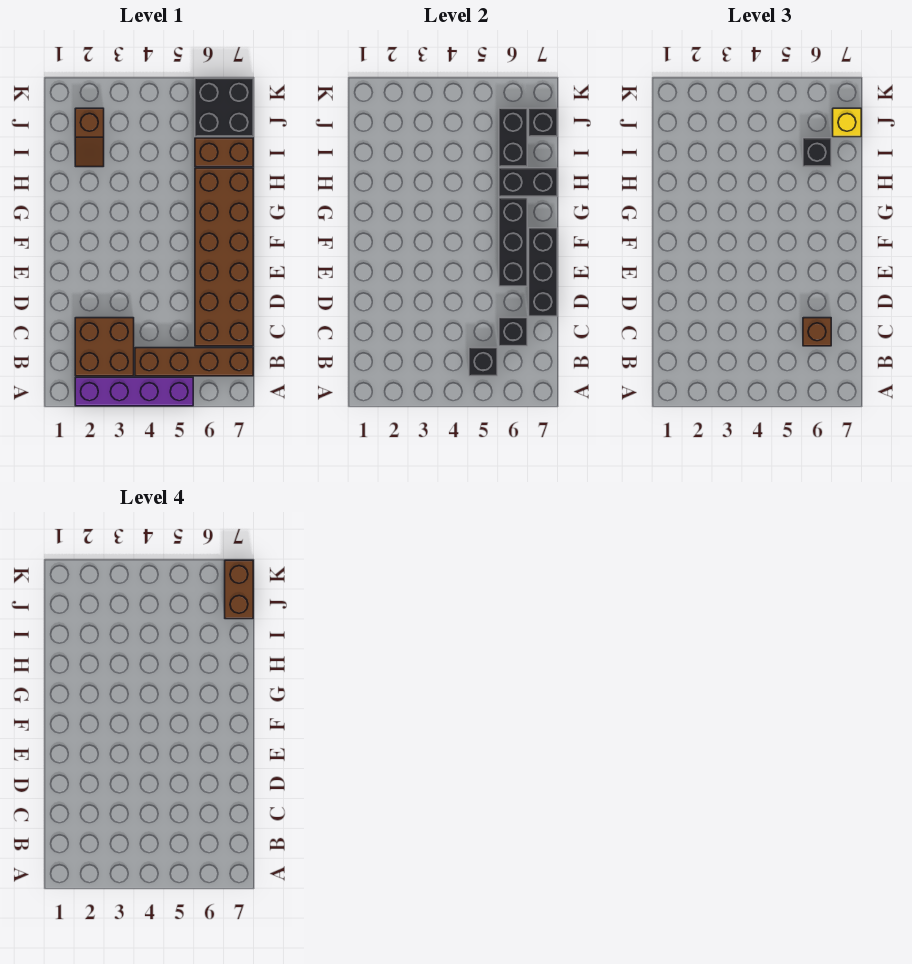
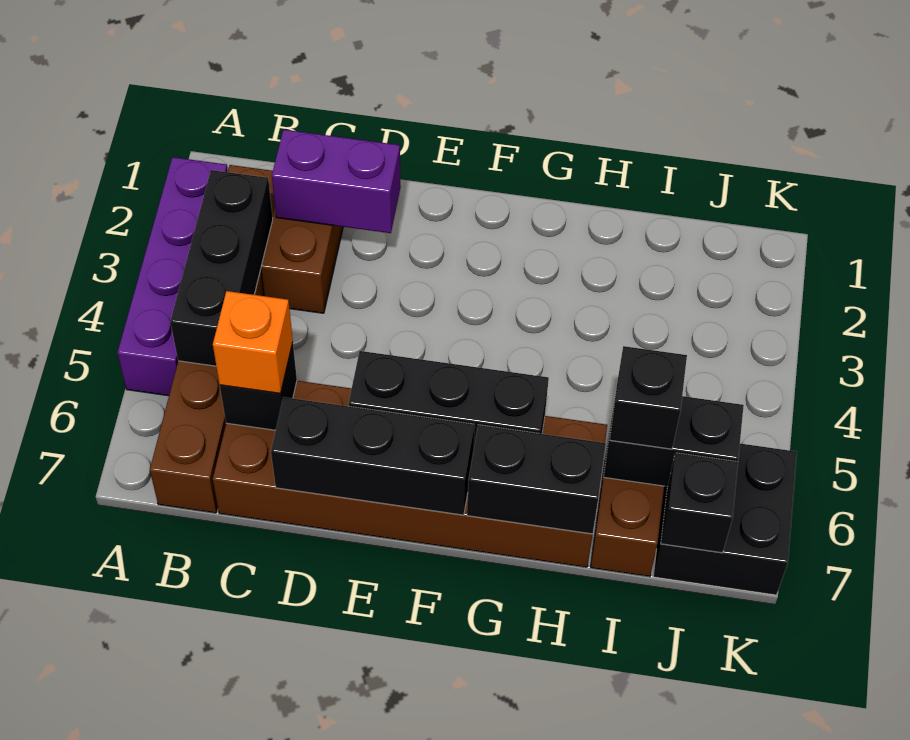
black brick B5 level 2 -> black brick B3:B5 level 2
none -> purple brick C2:D2 level 2
brown brick C6 level 3 -> orange brick C6 level 3
black brick H6:H7 level 2 -> black brick G7:H7 level 2
brown slope I2:J2 level 1 top J -> none
yellow brick J7 level 3 -> none
brown brick J7:K7 level 4 -> none

